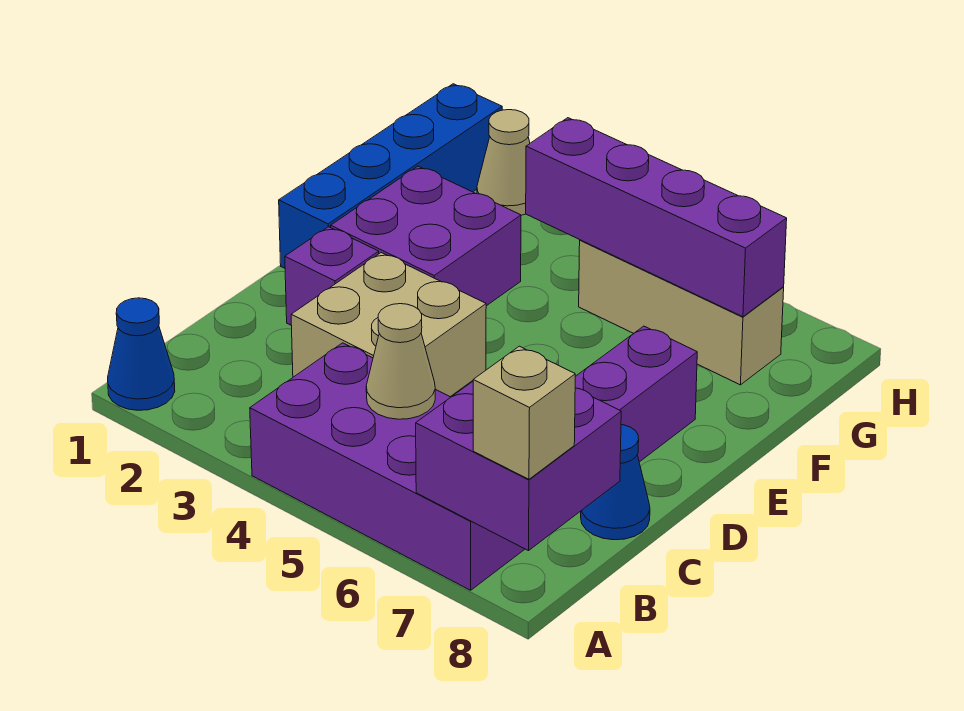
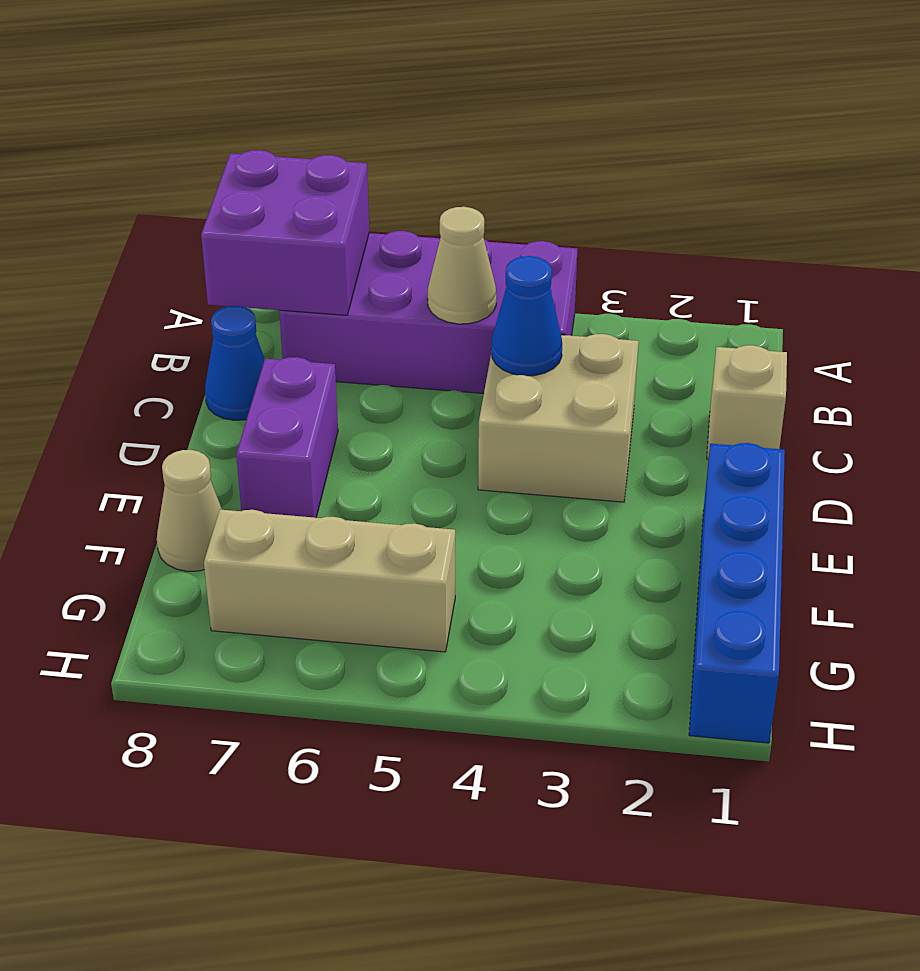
blue cone A1 level 1 -> blue cone C4 level 2
tan brick A8 level 3 -> tan brick C1 level 1
purple brick D2 level 1 -> none
purple brick E2:F3 level 1 -> none
purple brick G4:G7 level 2 -> none
tan cone H2 level 1 -> tan cone F8 level 1

